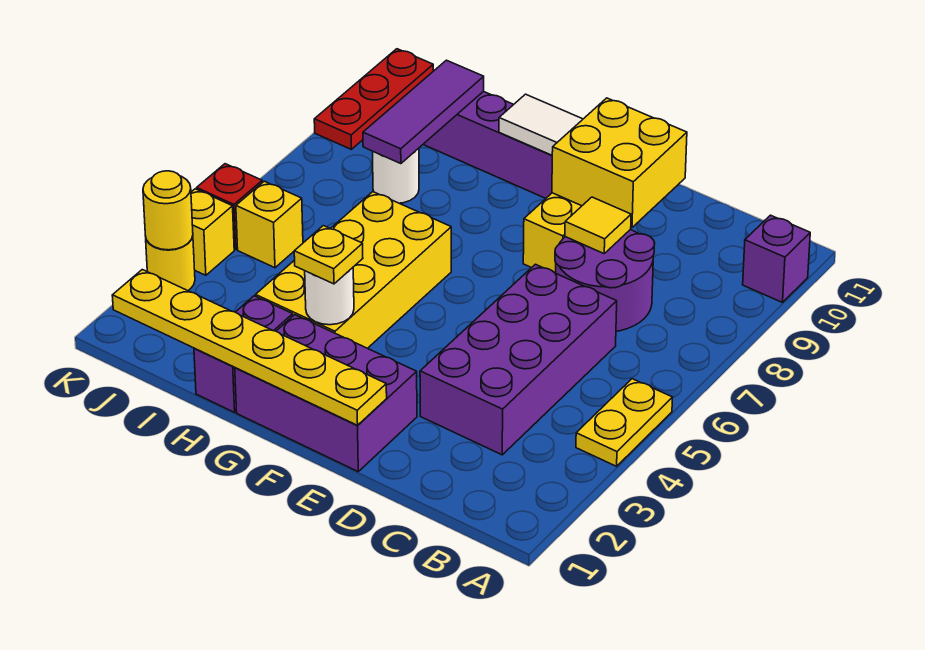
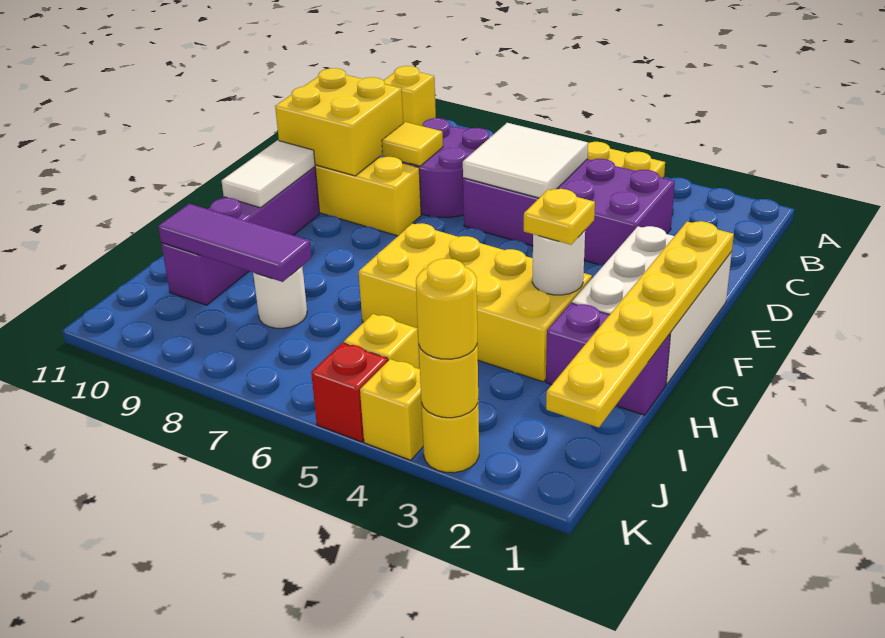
purple brick A10 level 1 -> yellow brick A10 level 1
none -> white tile C5:D6 level 2
purple brick E1:G2 level 1 -> white brick E1:G2 level 1
none -> yellow round brick K3 level 3
red plate K9:K11 level 1 -> none

